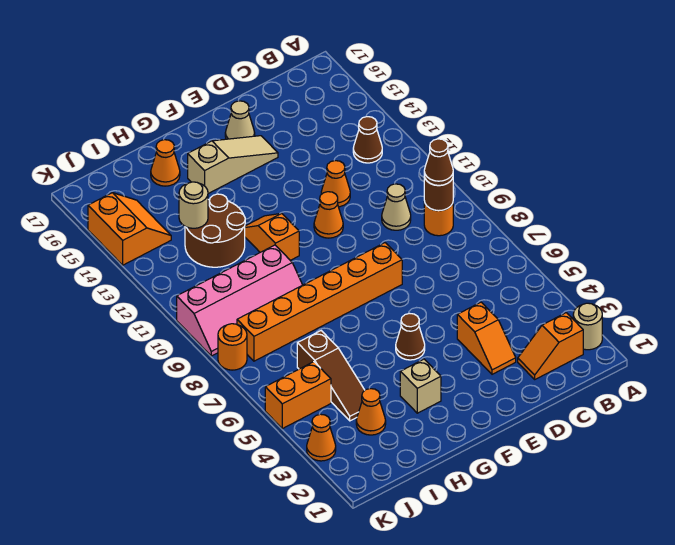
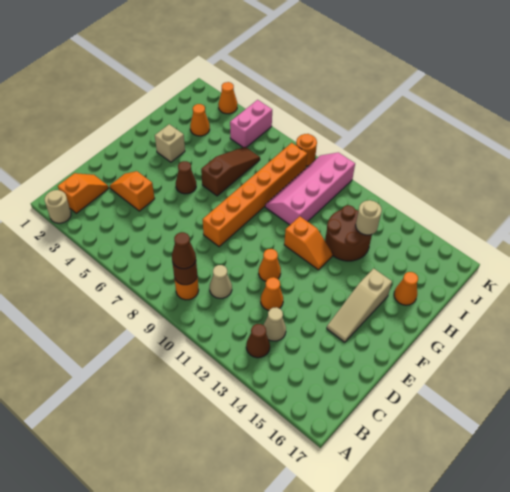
tan cone E16 level 1 -> tan cone C13 level 1
brown slope I4:I6 level 1 top 6 -> brown slope G6:I6 level 1 top G
orange brick J5:K5 level 1 -> pink brick J5:K5 level 1
orange slope J14:K15 level 1 top K -> none

